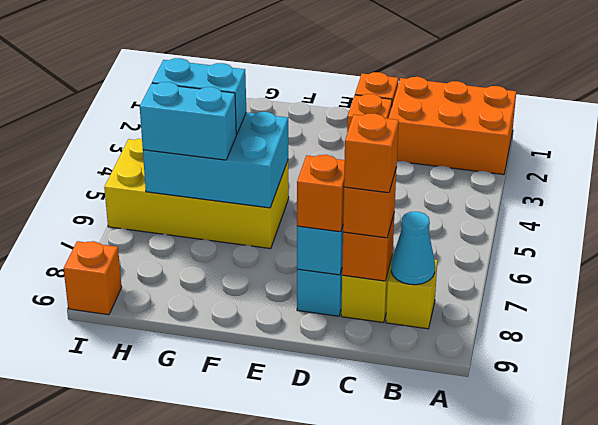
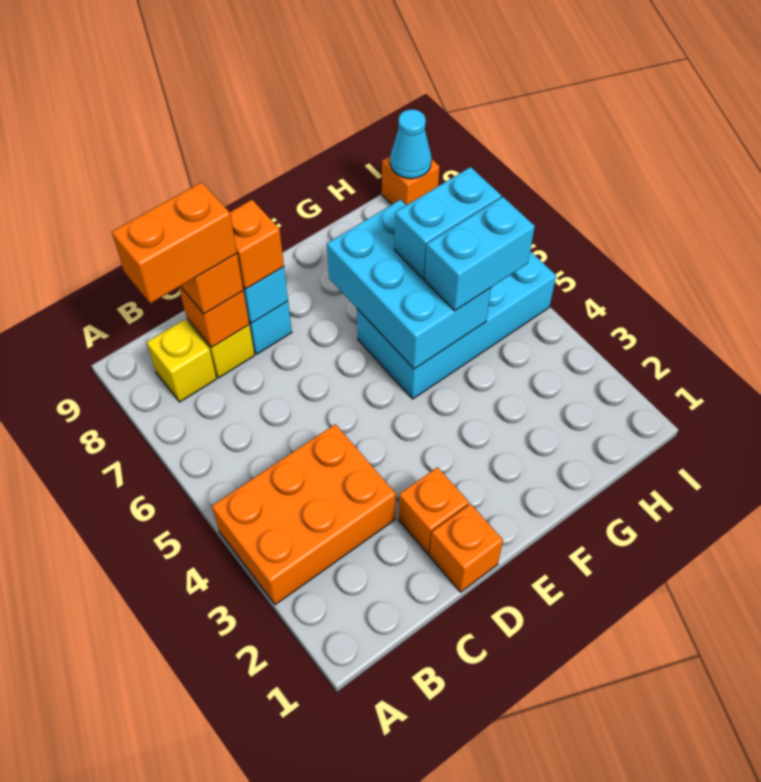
orange brick A1:C2 level 1 -> orange brick A3:C4 level 1
cyan cone B8 level 2 -> cyan cone I9 level 2
orange brick C8 level 4 -> orange brick B8:C8 level 4
yellow brick F5:I6 level 1 -> cyan brick F5:I6 level 1
cyan brick F5:H6 level 2 -> cyan brick F5:G7 level 2

